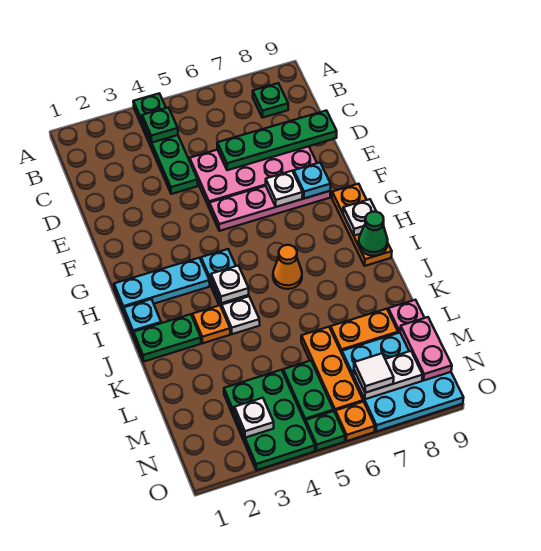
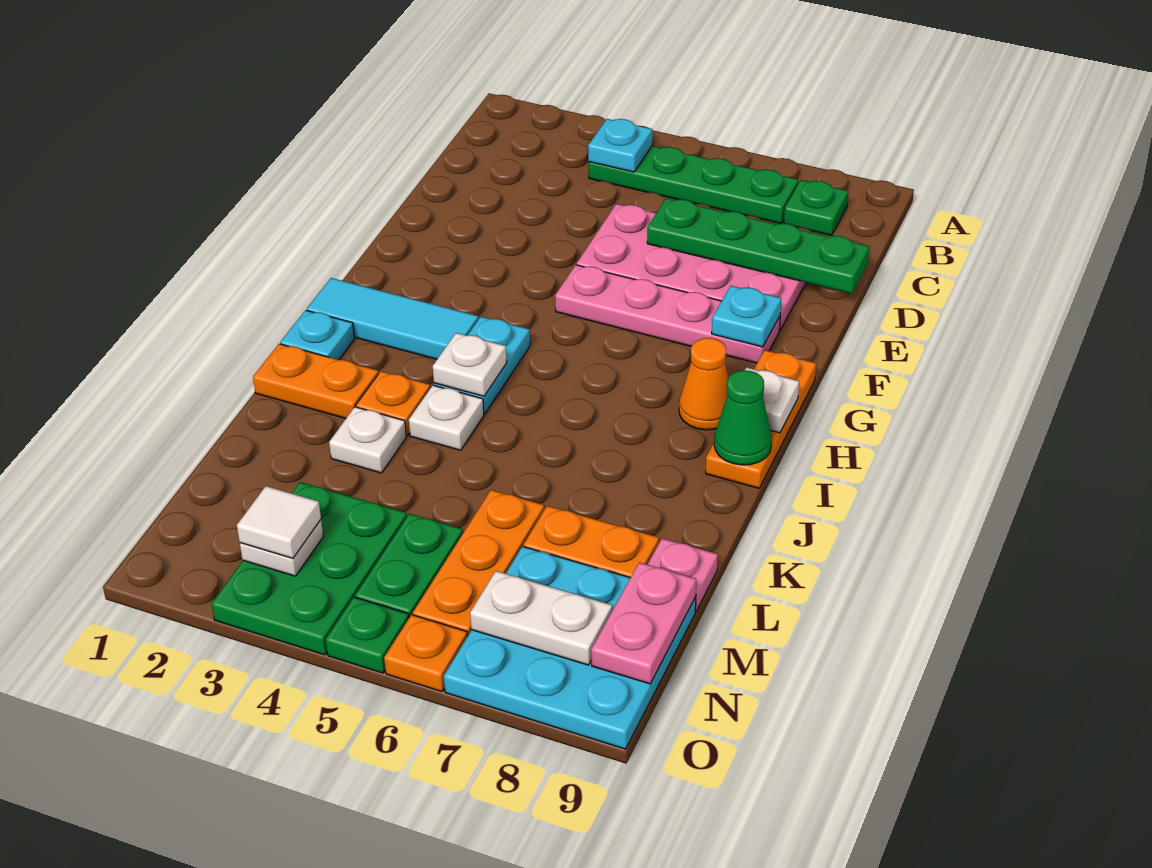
green plate A4:D4 level 1 -> green plate B4:B7 level 1
green plate B4 level 2 -> cyan plate B4 level 2
white plate F7 level 2 -> white plate K3 level 1
cyan plate H1:H3 level 1 -> cyan tile H1:H3 level 1
orange cone I6 level 1 -> orange cone H8 level 1
green plate J1:J2 level 1 -> orange plate J1:J2 level 1
white tile N7 level 3 -> white tile N3 level 3

